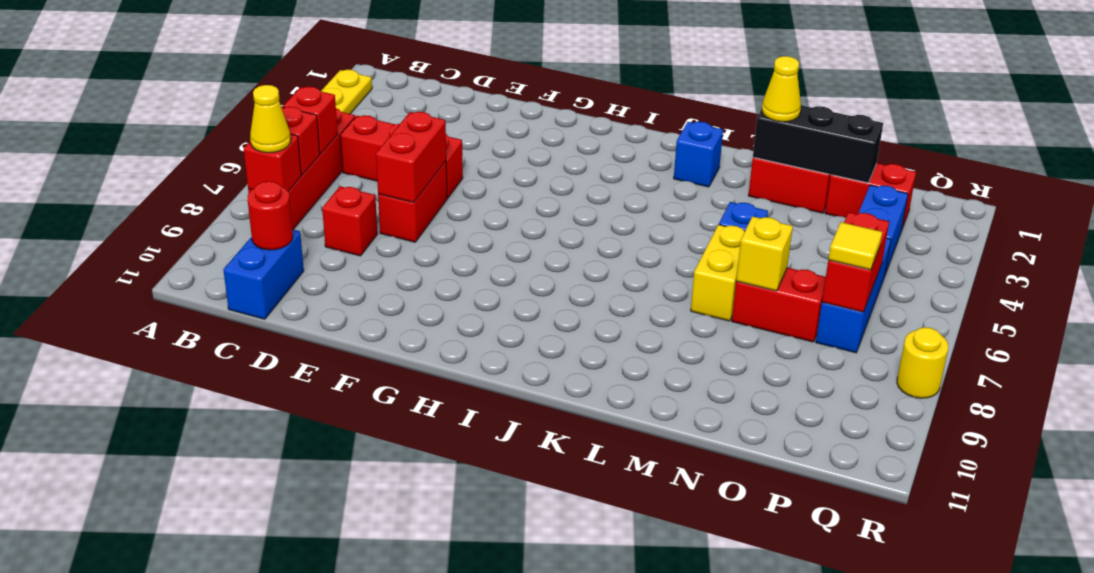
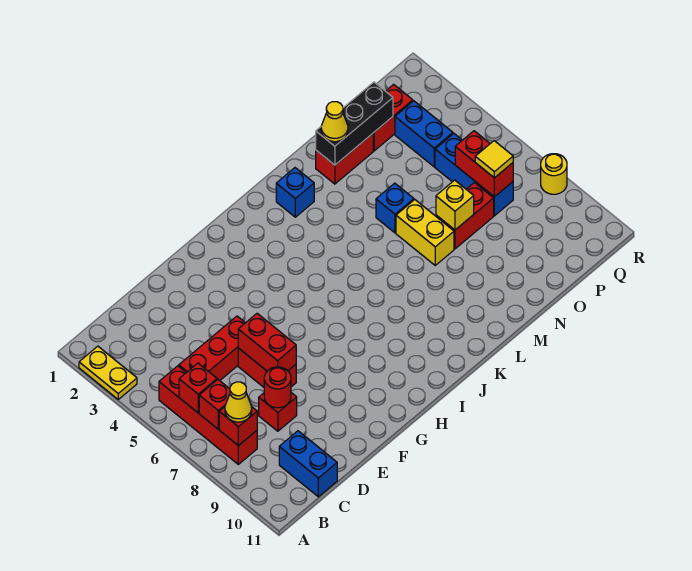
red round brick C10 level 2 -> red round brick D8 level 2

